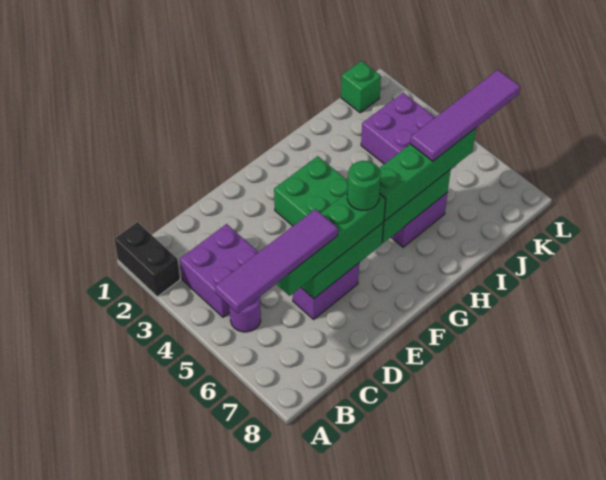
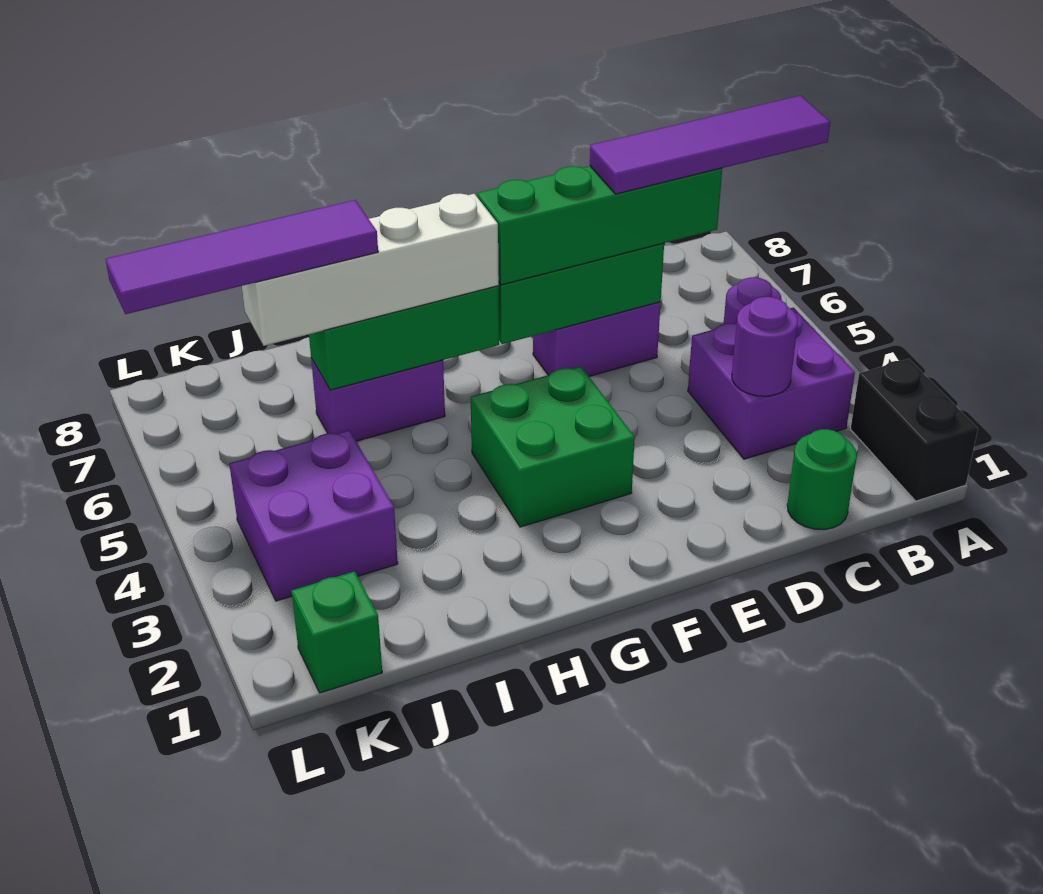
none -> purple round brick C3 level 2
green round brick F6 level 4 -> green round brick C1 level 1
green brick G6:J6 level 3 -> white brick G6:J6 level 3

